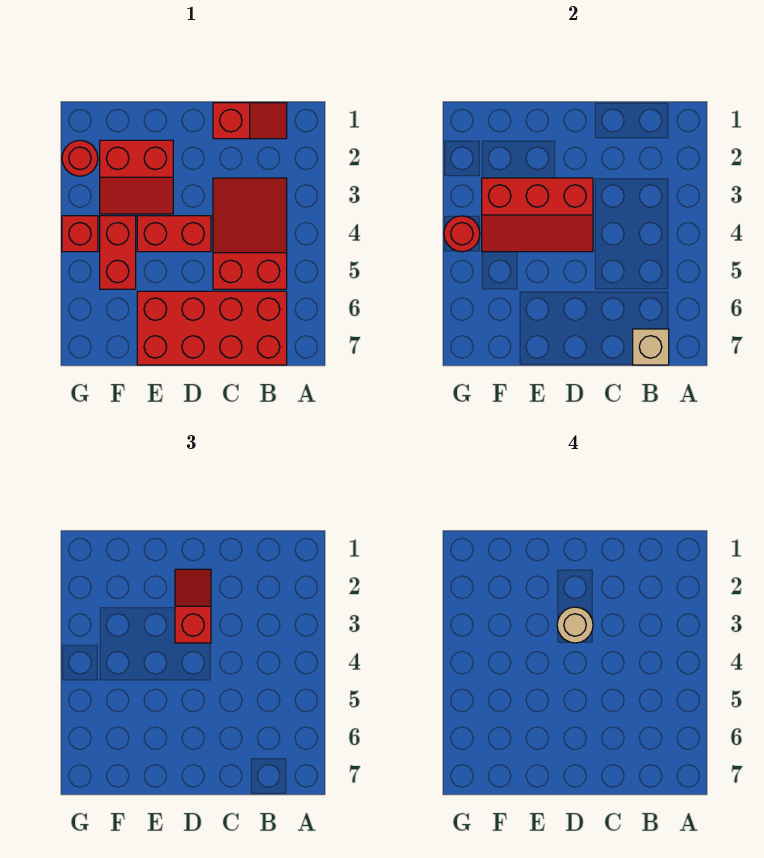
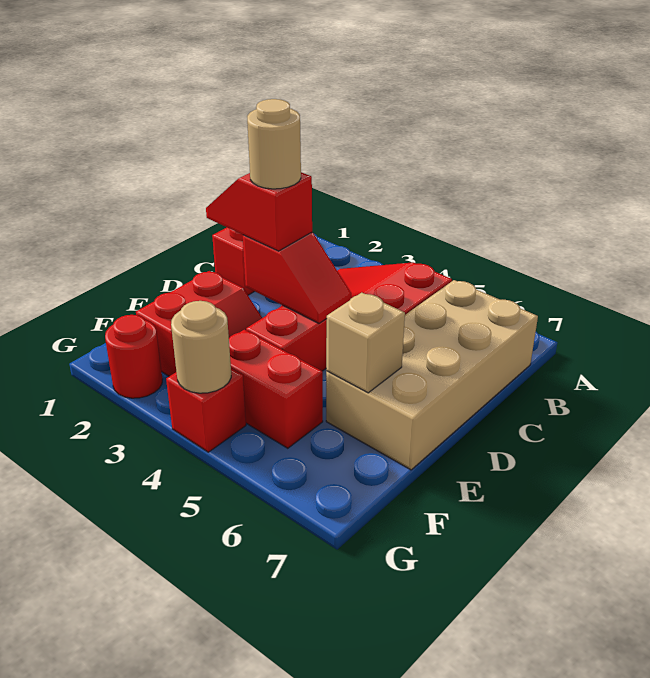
red brick B6:E7 level 1 -> tan brick B6:E7 level 1
tan brick B7 level 2 -> tan brick E6 level 2
red slope D3:F4 level 2 top 3 -> red slope D3:D4 level 2 top 3
red round brick G4 level 2 -> tan round brick G4 level 2

